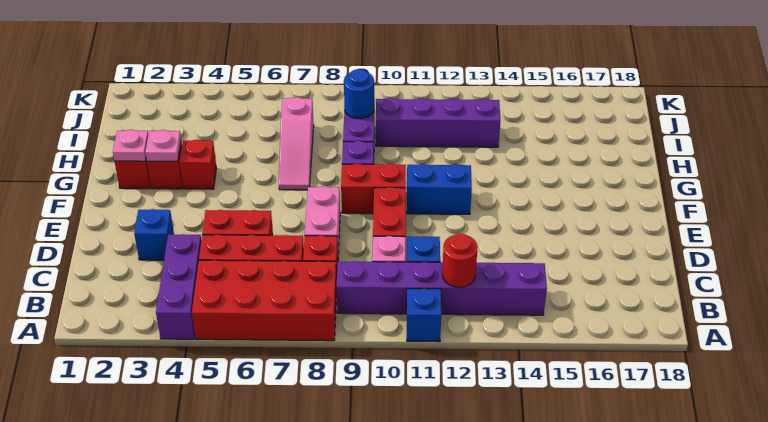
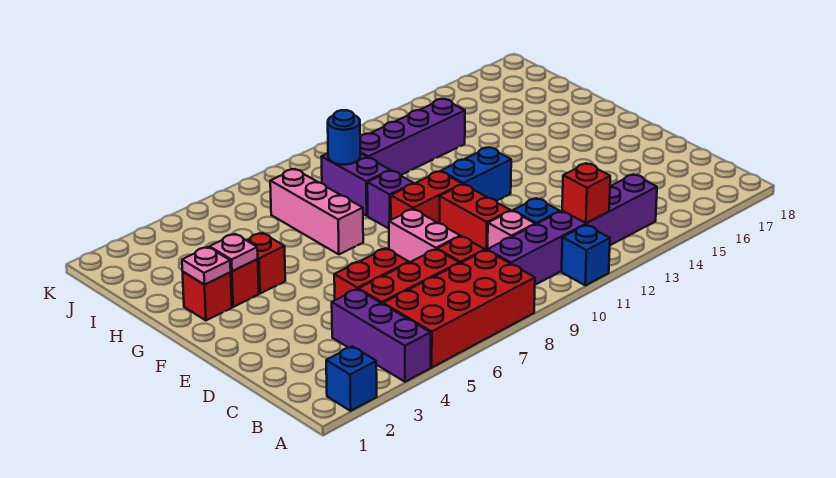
red round brick B12 level 2 -> red brick B12 level 2
blue brick D3 level 1 -> blue brick A2 level 1
pink slope G7:I7 level 1 top I -> pink brick G7:I7 level 1

